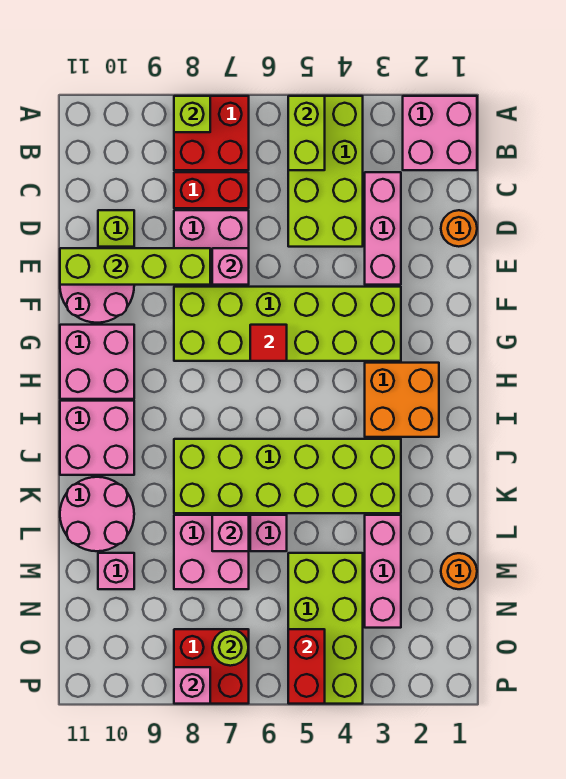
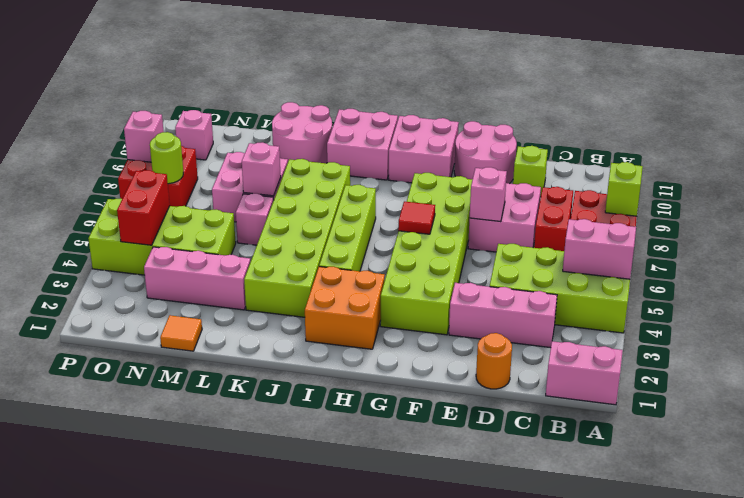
pink brick A1:B2 level 1 -> pink brick A1:B1 level 1
lime brick A5:B5 level 2 -> pink brick A5:B5 level 2
lime brick E8:E11 level 2 -> lime brick I4:I7 level 1
orange round brick M1 level 1 -> orange tile M1 level 1
pink brick M10 level 1 -> pink brick O10 level 1
red brick O5:P5 level 2 -> red brick O4:O5 level 2

